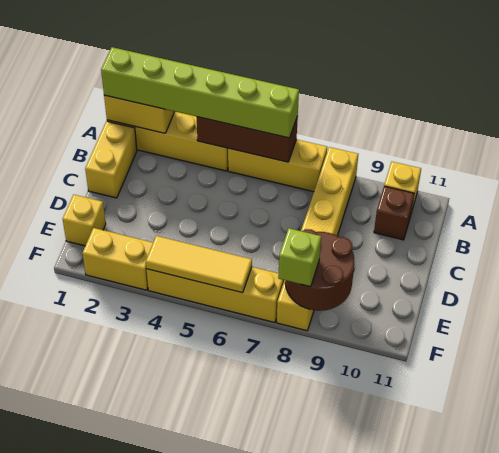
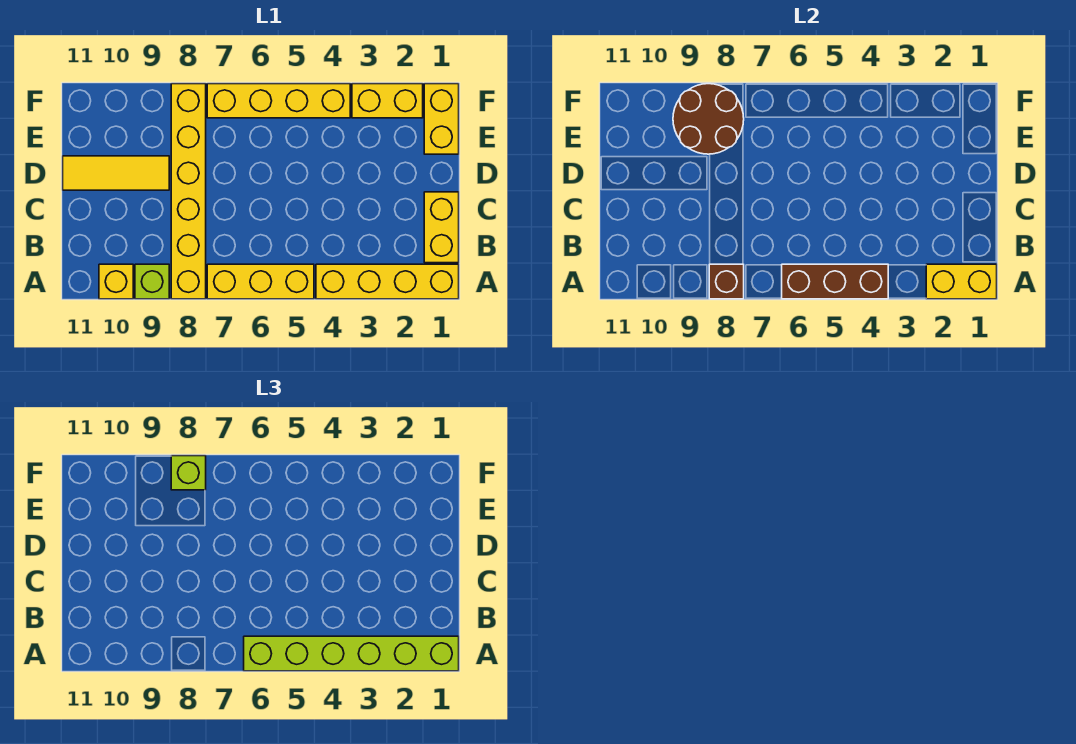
none -> lime brick A9 level 1
brown brick B10 level 1 -> brown brick A8 level 2
yellow brick E1 level 1 -> yellow brick E1:F1 level 1
yellow tile F4:F6 level 2 -> yellow tile D9:D11 level 1

